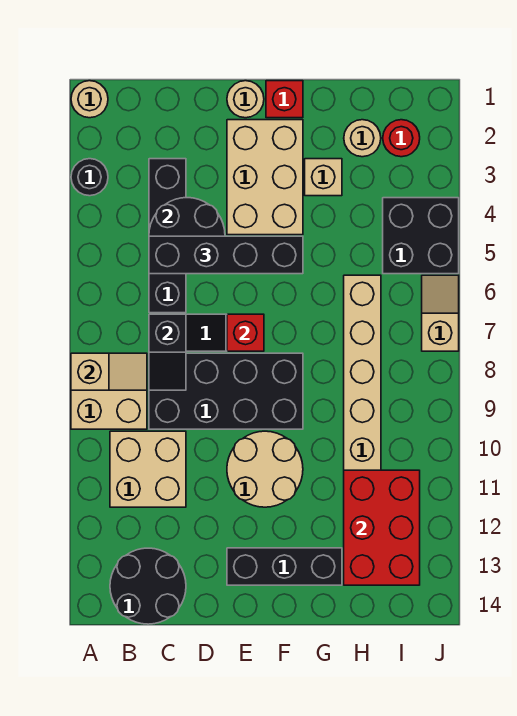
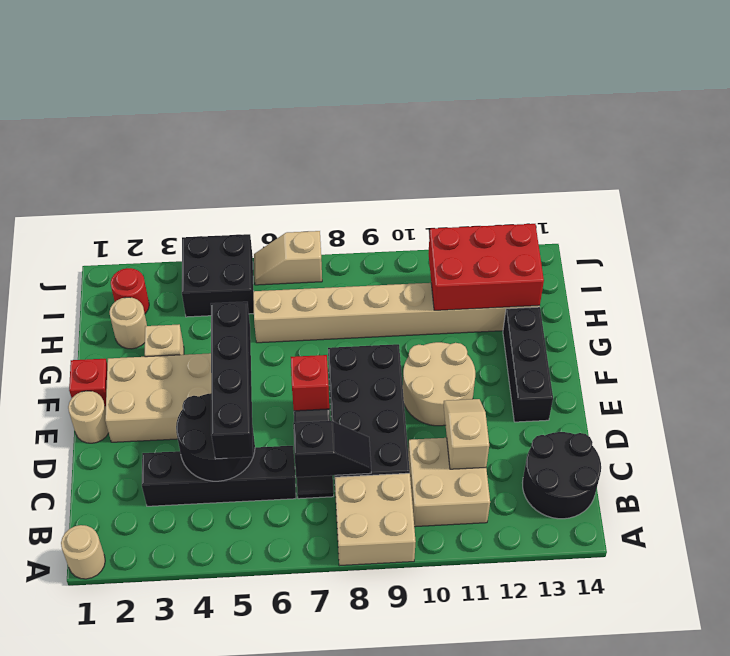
black round brick A3 level 1 -> none
tan slope A8:B8 level 2 top A -> tan slope C11:D11 level 2 top C

